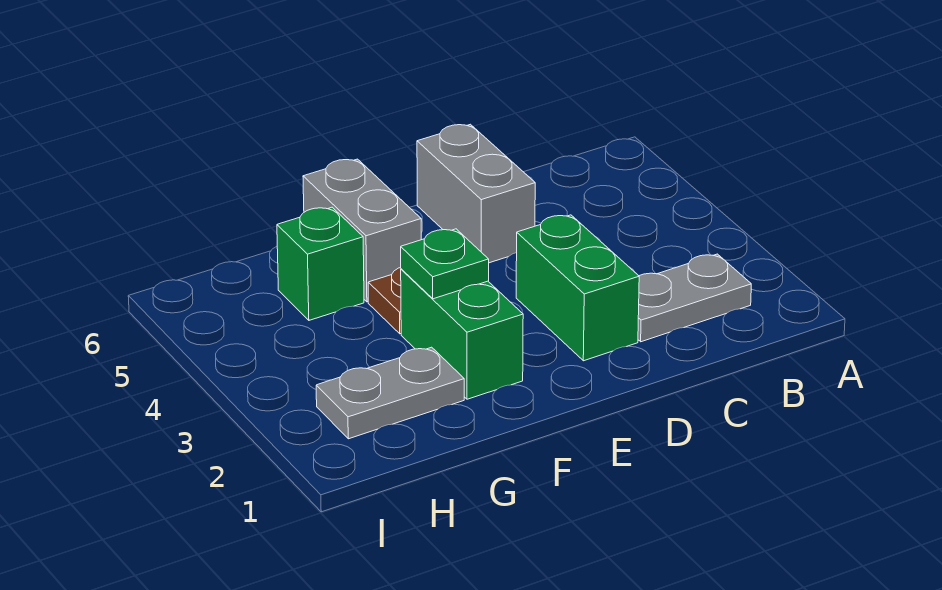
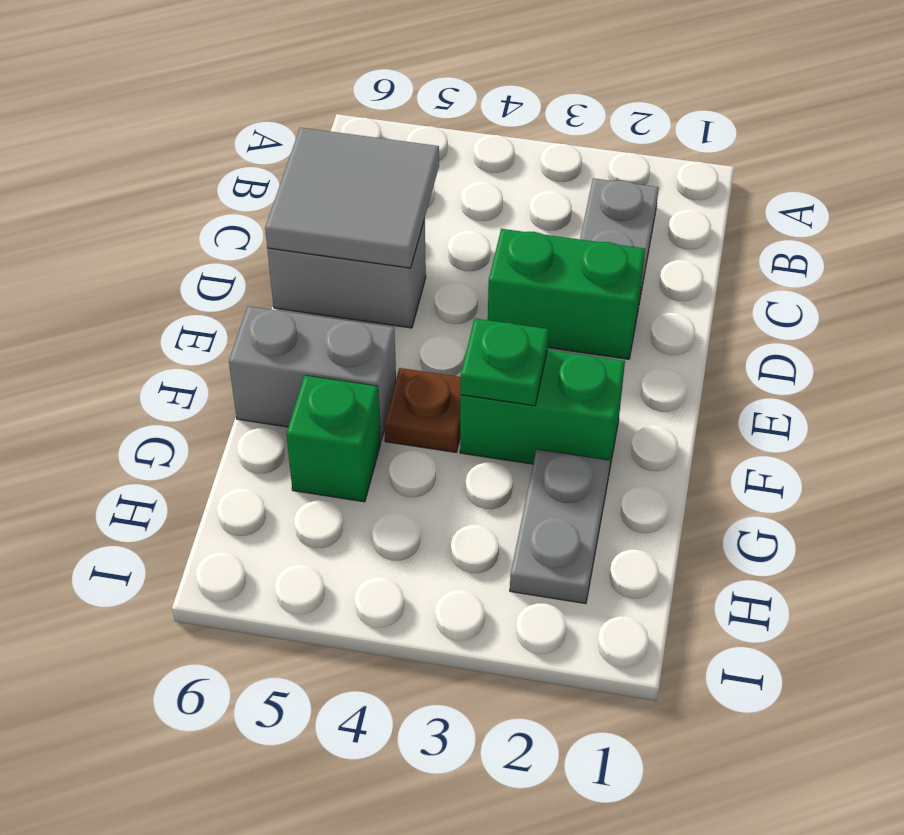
none -> grey tile C5:D6 level 2

